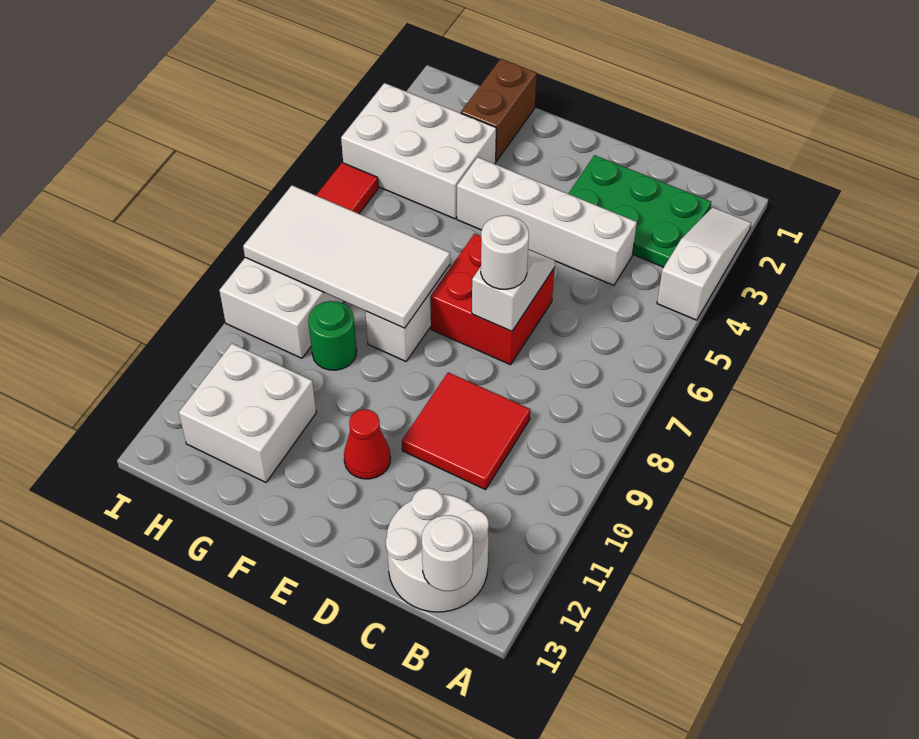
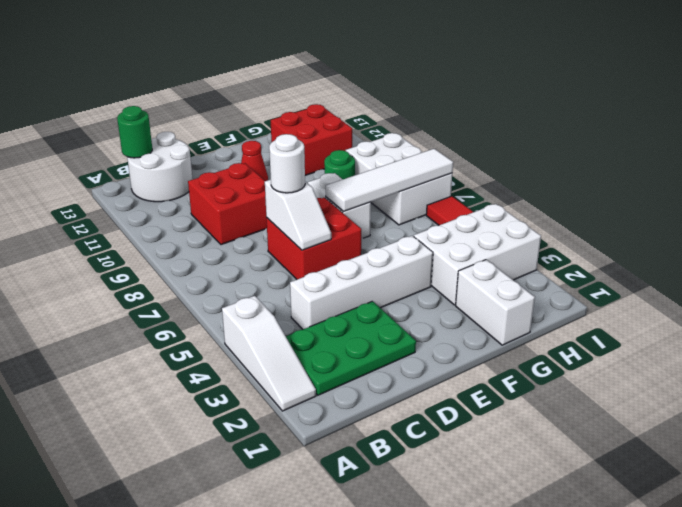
white round brick B13 level 2 -> green round brick B13 level 2
red tile C9:D10 level 1 -> red brick C9:D10 level 1
white tile F7:I8 level 2 -> white tile F7:I7 level 2
brown brick G1:G2 level 1 -> white brick G1:G2 level 1
white brick G11:H12 level 1 -> red brick G11:H12 level 1

